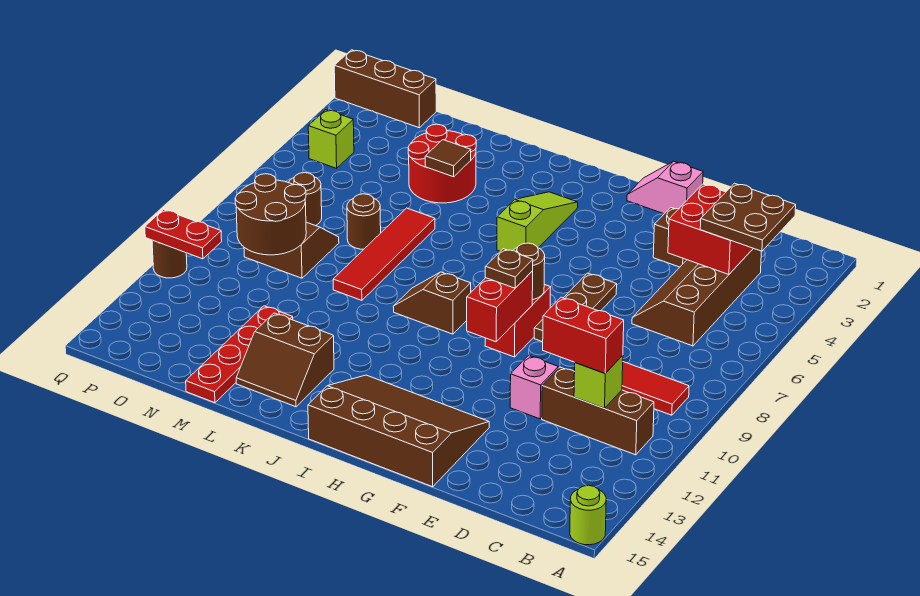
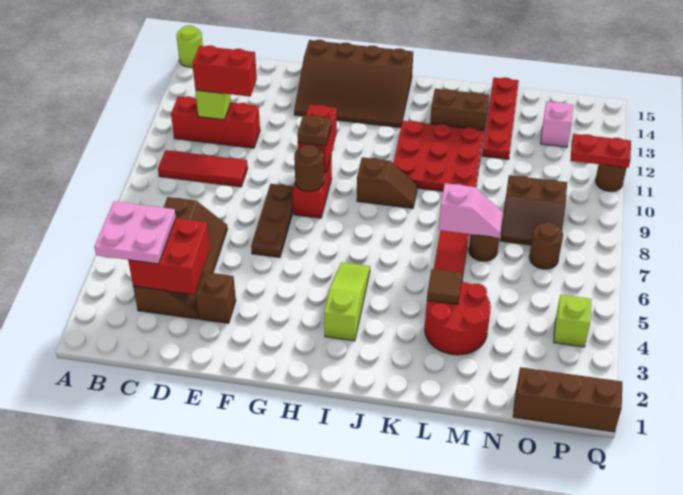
brown plate B3:C4 level 3 -> pink plate B3:C4 level 3
brown brick B11:D11 level 1 -> red brick B11:D11 level 1
pink brick E11 level 1 -> pink brick O13 level 1
pink slope F1:G1 level 1 top F -> pink slope L7:M7 level 2 top L
lime slope I3:I5 level 1 top 5 -> lime slope I3:I5 level 1 top 3
none -> red plate J10:L12 level 1
brown round brick N9:O10 level 2 -> none

